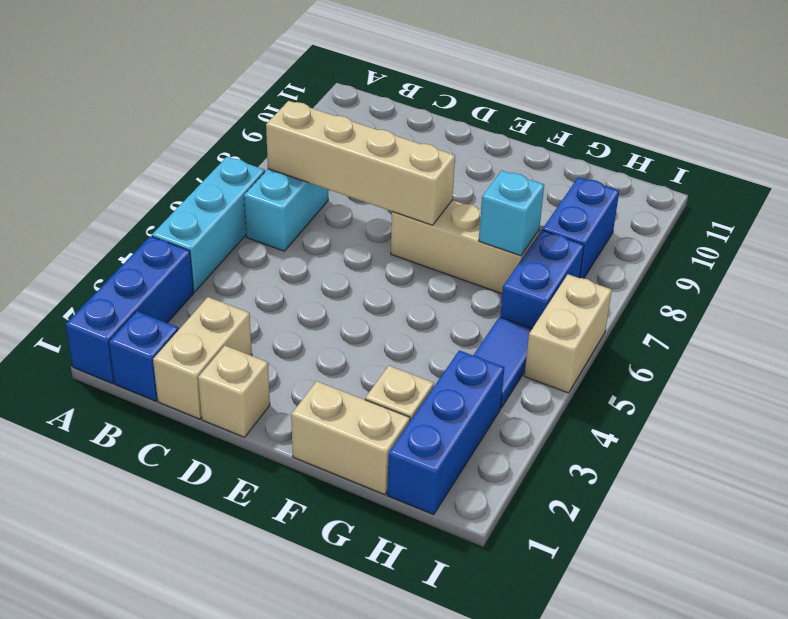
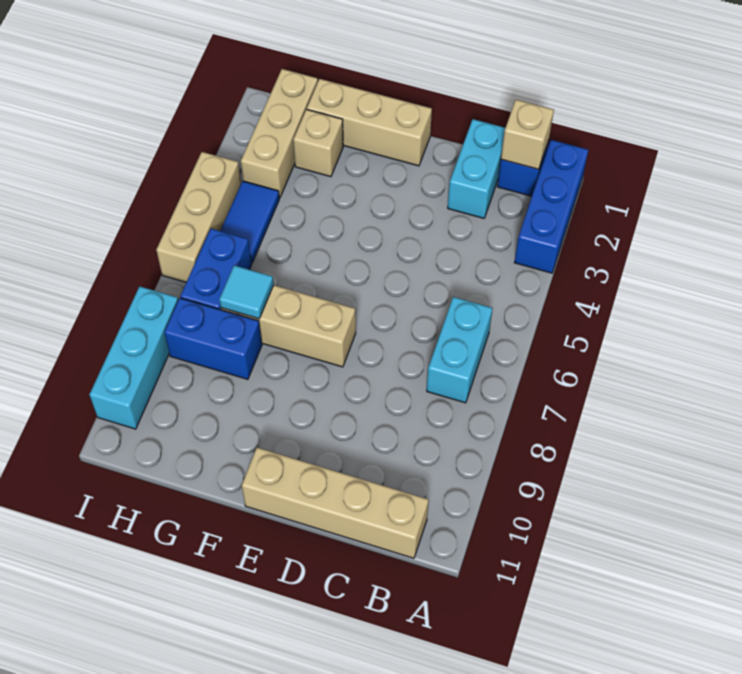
cyan brick A4:A6 level 1 -> cyan brick I8:I10 level 1
tan brick B7:E7 level 2 -> tan brick B11:E11 level 1
tan brick C1:C2 level 1 -> cyan brick C1:C2 level 1
tan brick D1 level 1 -> tan brick B1 level 2
tan brick F1:G1 level 1 -> tan brick E1:G1 level 1
cyan brick G7 level 2 -> cyan tile G7 level 2
blue brick H1:H3 level 1 -> tan brick H1:H3 level 1
blue brick H8:H9 level 1 -> blue brick G8:H8 level 1
tan brick I5:I6 level 1 -> tan brick I4:I6 level 1

